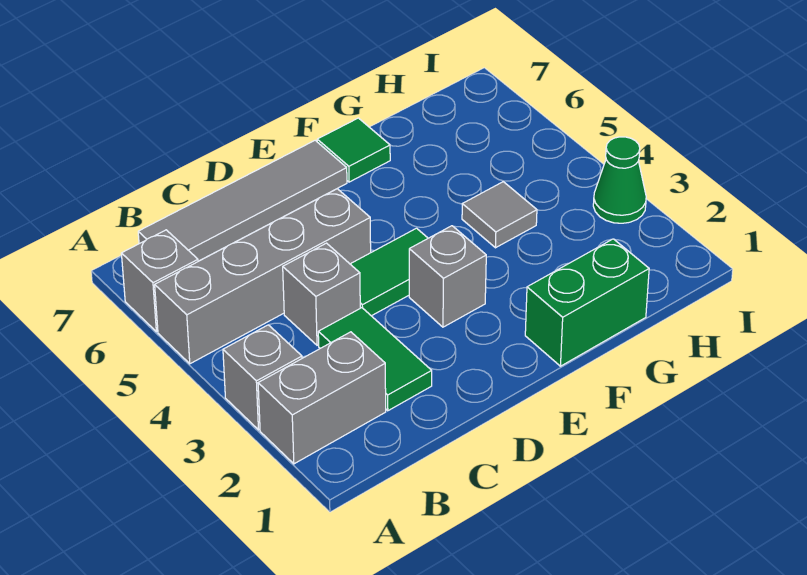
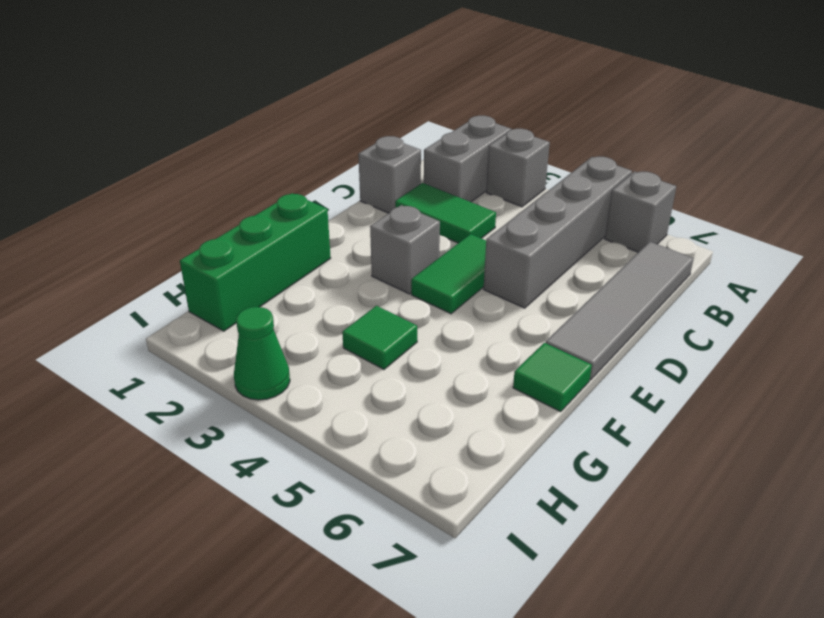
grey brick C4 level 1 -> grey brick C1 level 1
green brick F1:G1 level 1 -> green brick F1:H1 level 1
grey tile G4 level 1 -> green tile G4 level 1

